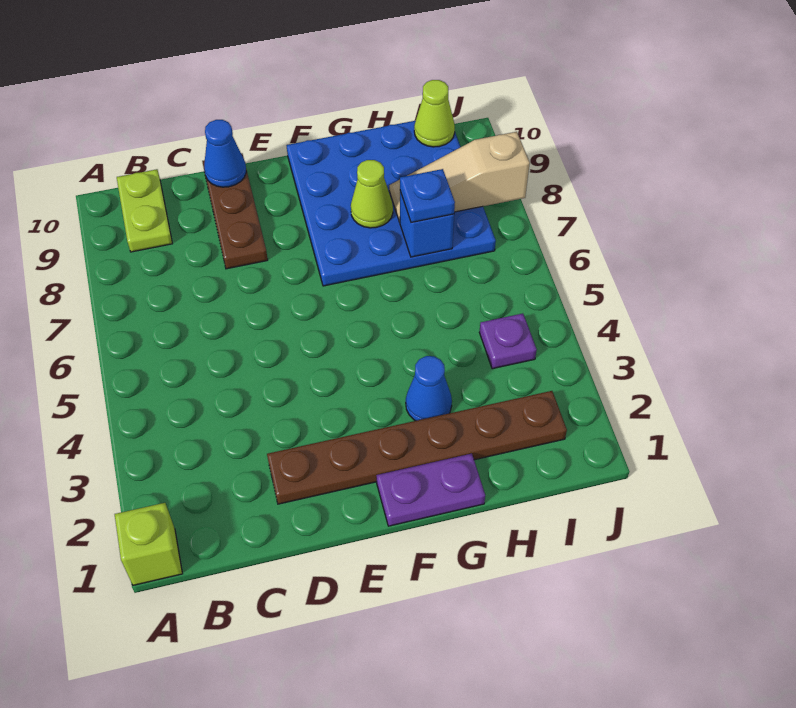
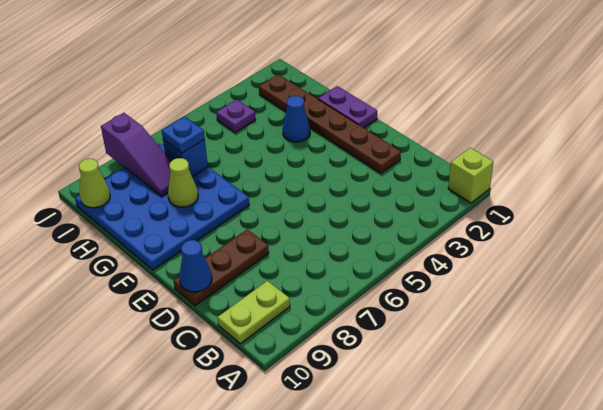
tan slope H8:J8 level 2 top J -> purple slope H8:J8 level 2 top J

